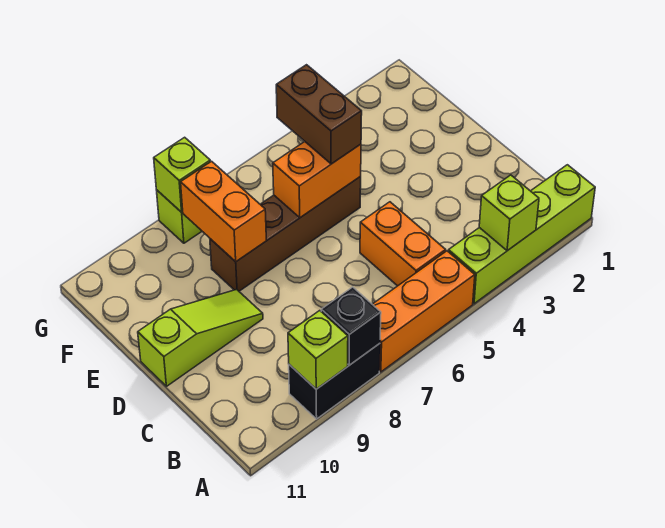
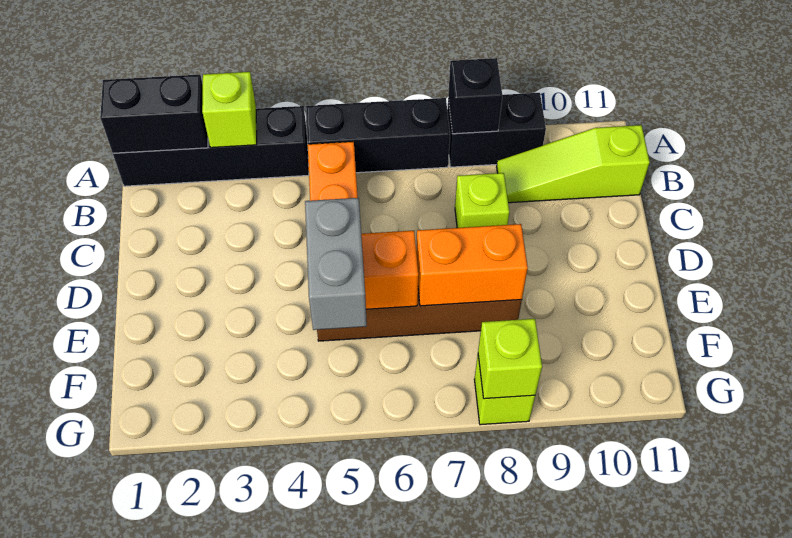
lime brick A1:A4 level 1 -> black brick A1:A4 level 1
none -> black brick A1:A2 level 2
orange brick A5:A7 level 1 -> black brick A5:A7 level 1
lime brick A9 level 2 -> lime brick C8 level 1
lime slope D9:D11 level 1 top 11 -> lime slope B9:B11 level 1 top 11
brown brick E5:F5 level 3 -> grey brick E5:F5 level 3
orange brick E8:F8 level 2 -> orange brick E7:E8 level 2

